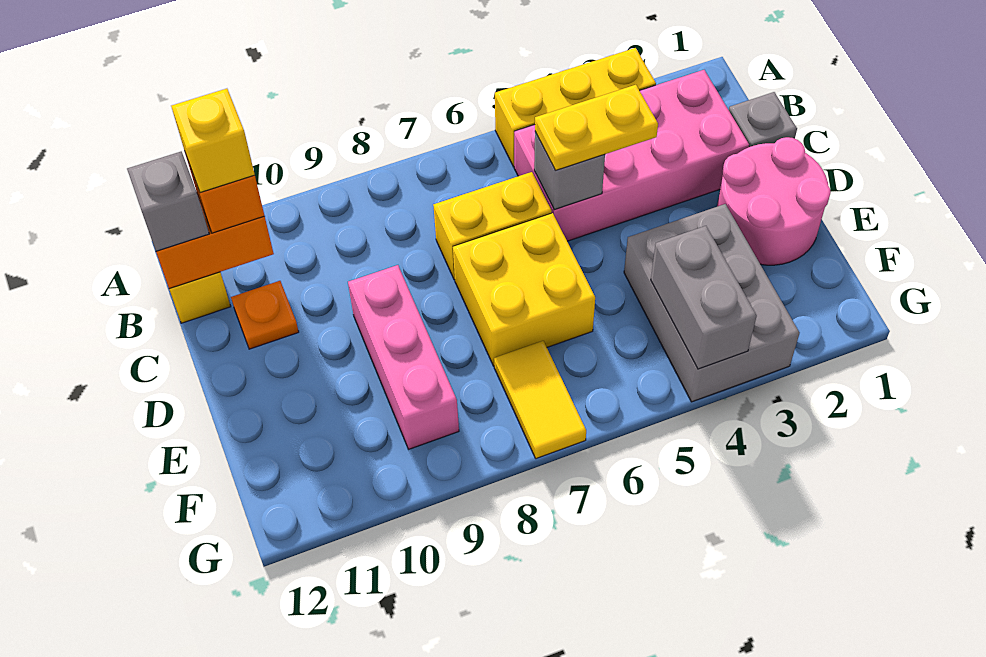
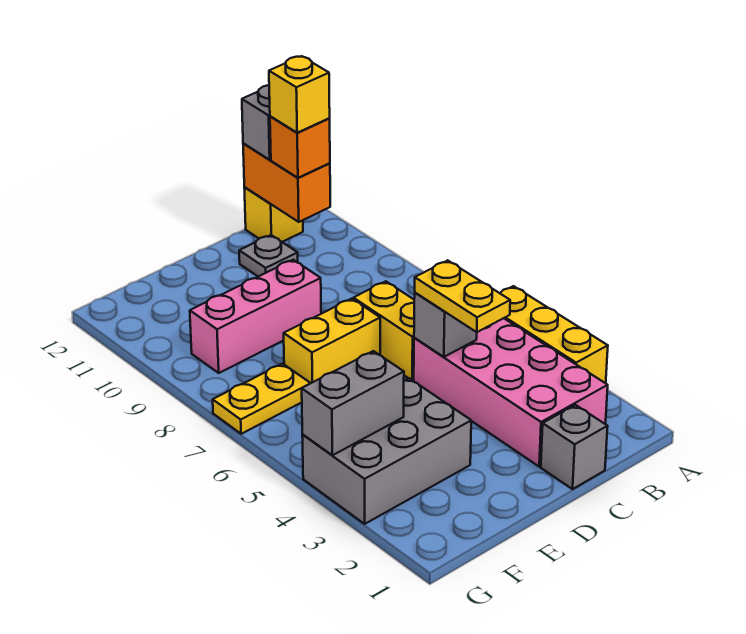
orange plate C11 level 1 -> grey plate C11 level 1
pink round brick D1:E2 level 1 -> none
yellow brick D6:E7 level 1 -> yellow brick D7:E7 level 1
yellow tile F7:G7 level 1 -> yellow plate F7:G7 level 1

